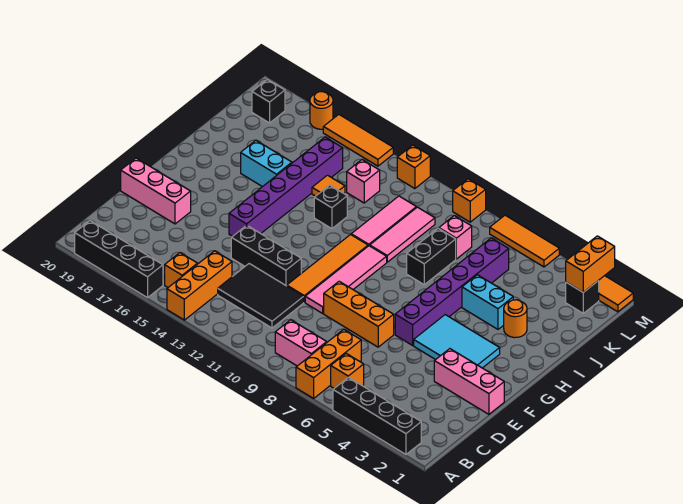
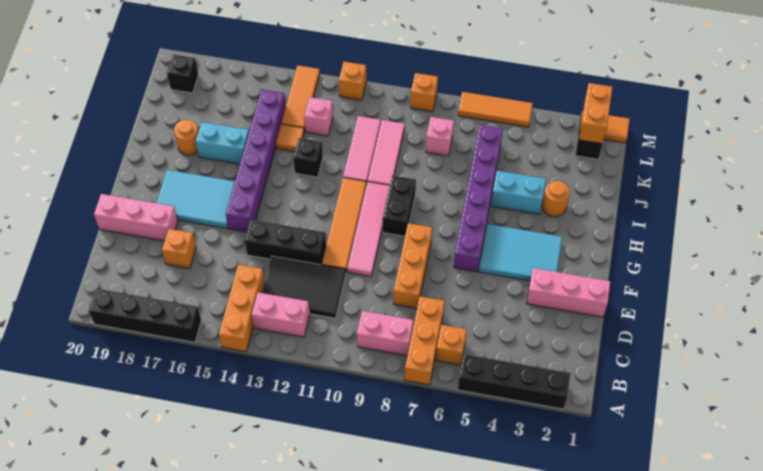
none -> pink brick B12:B13 level 1
orange brick B15 level 1 -> orange brick D17 level 1
orange brick E7:E9 level 1 -> orange brick D8:F8 level 1
none -> cyan tile F16:G18 level 1
black brick I8:J8 level 1 -> black brick G9:H9 level 1
orange tile M14:M16 level 1 -> orange tile K14:M14 level 1
orange round brick M17 level 1 -> orange round brick I18 level 1

